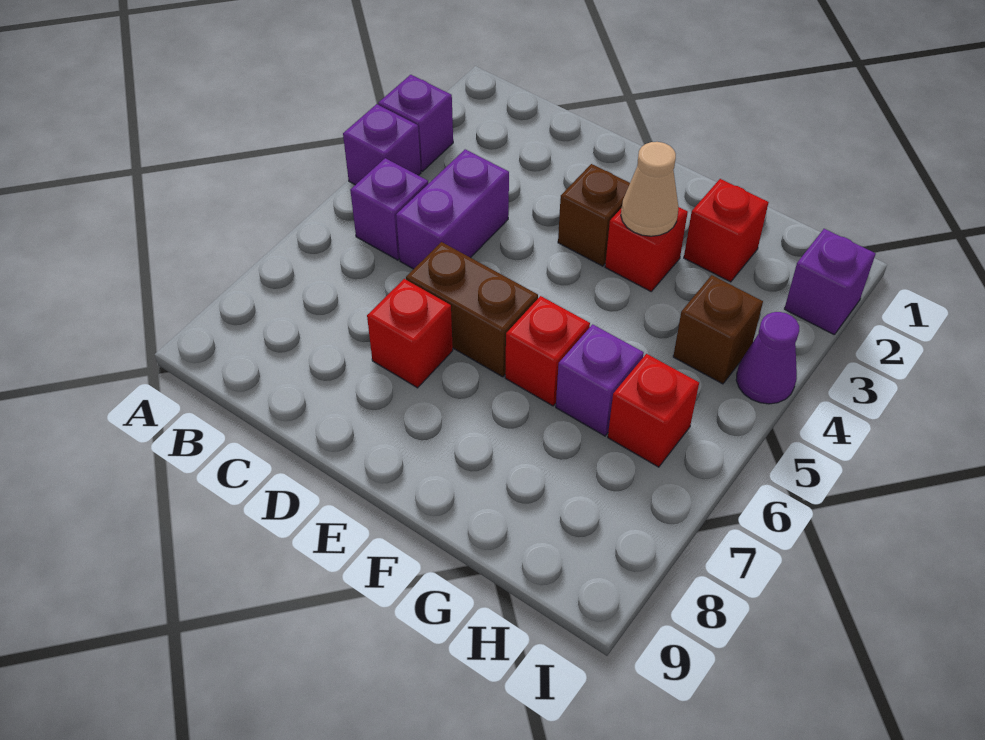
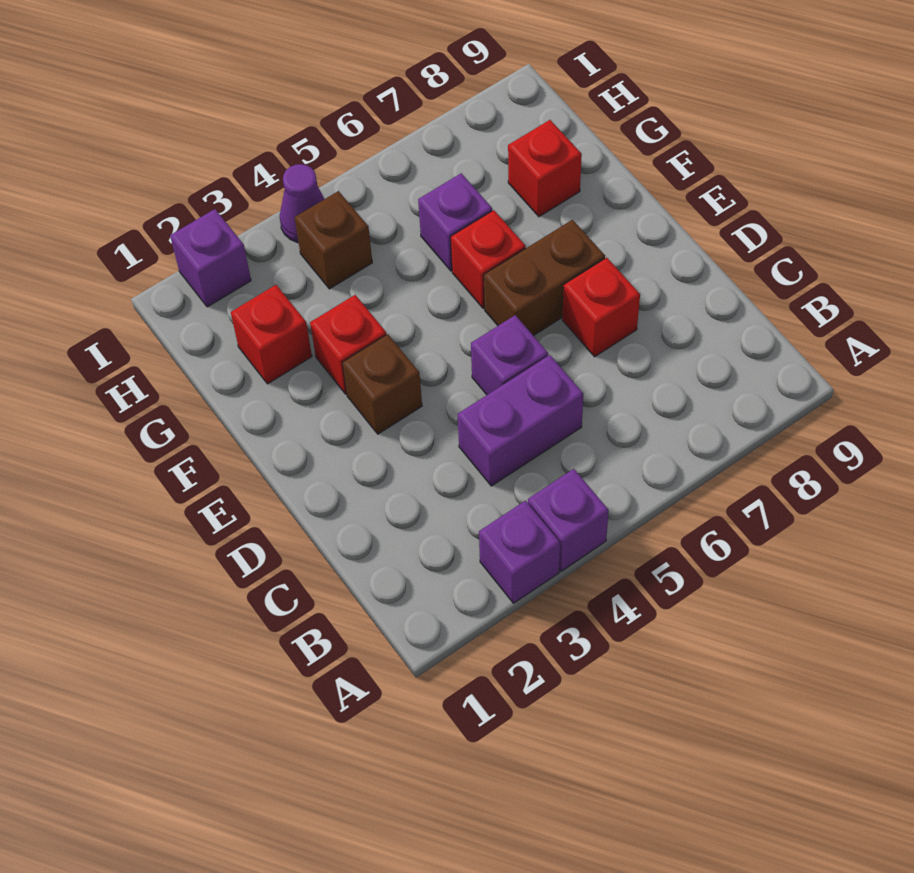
purple brick B5 level 1 -> purple brick D5 level 1
brown brick D6:E6 level 1 -> brown brick E6:E7 level 1
tan cone F3 level 2 -> none
red brick H6 level 1 -> red brick G8 level 1

